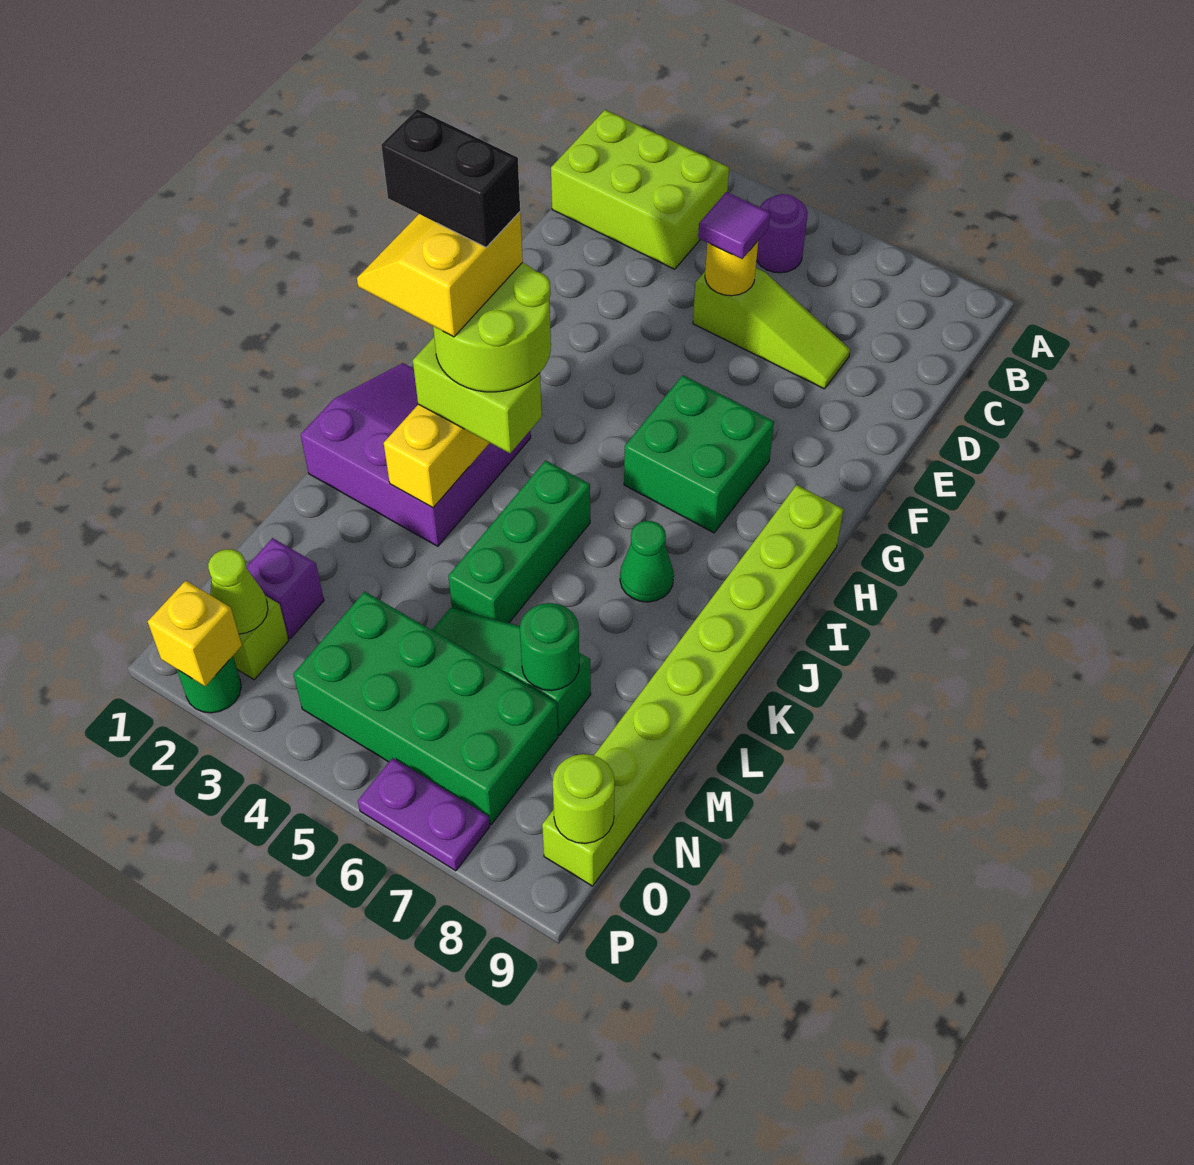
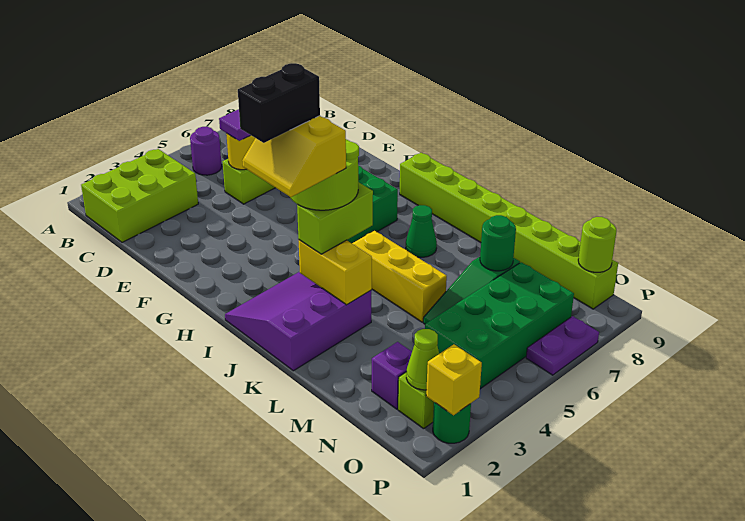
green brick J5:L5 level 1 -> yellow brick J5:L5 level 1

